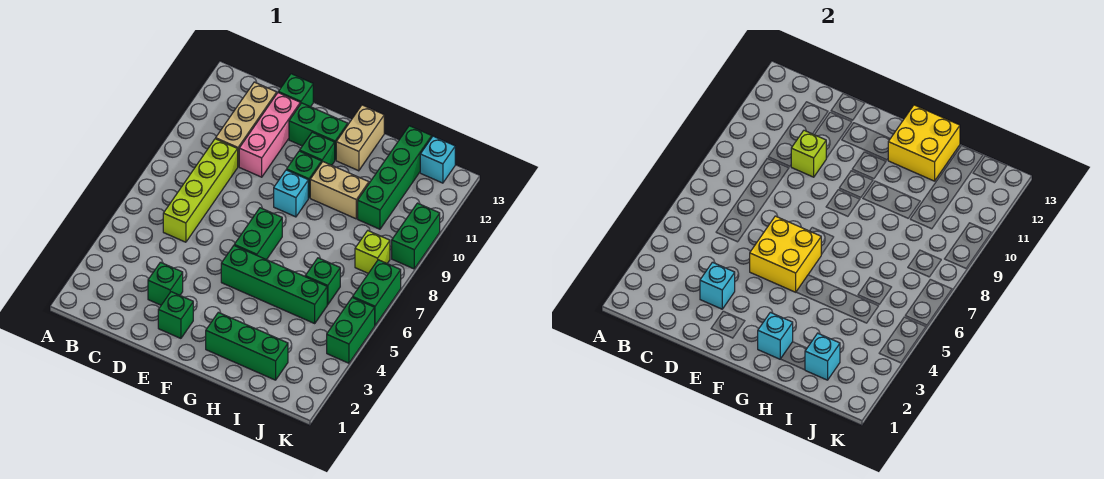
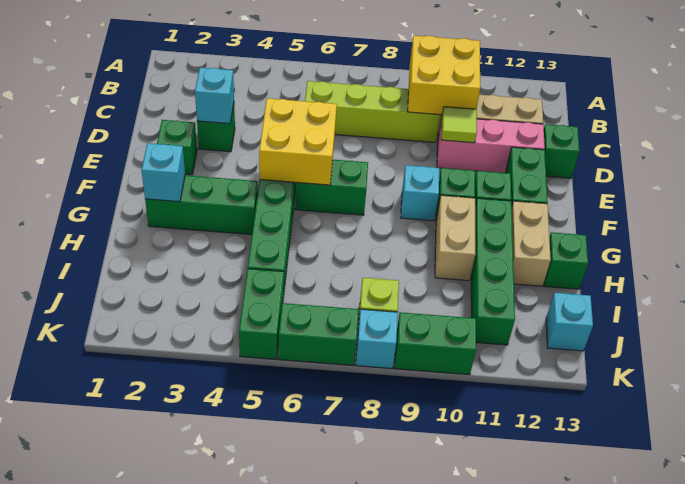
lime brick D10 level 2 -> lime tile D10 level 2
green brick G2:I2 level 1 -> green brick G2:G4 level 1
tan brick G12:G13 level 1 -> tan brick G12:H12 level 1
yellow brick G12:H13 level 2 -> yellow brick B9:C10 level 2
cyan brick I2 level 2 -> cyan brick K8 level 1
green brick I6 level 1 -> green brick H13 level 1
green brick I10:I13 level 1 -> green brick G11:J11 level 1
green brick K4:K5 level 1 -> green brick J5:K5 level 1

